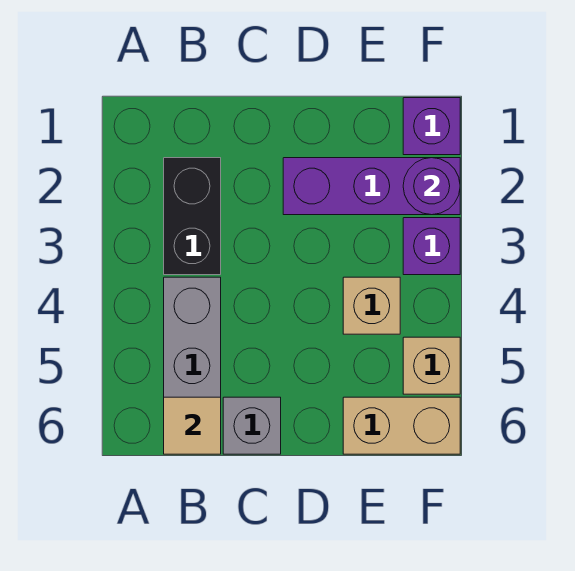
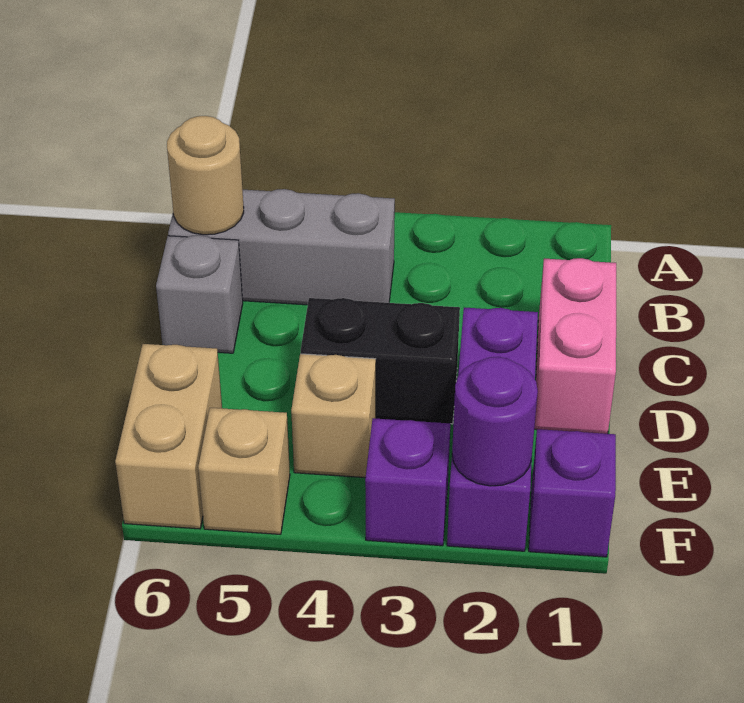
black brick B2:B3 level 1 -> black brick D3:D4 level 1
tan tile B6 level 2 -> tan round brick B6 level 2
none -> pink brick C1:D1 level 1

